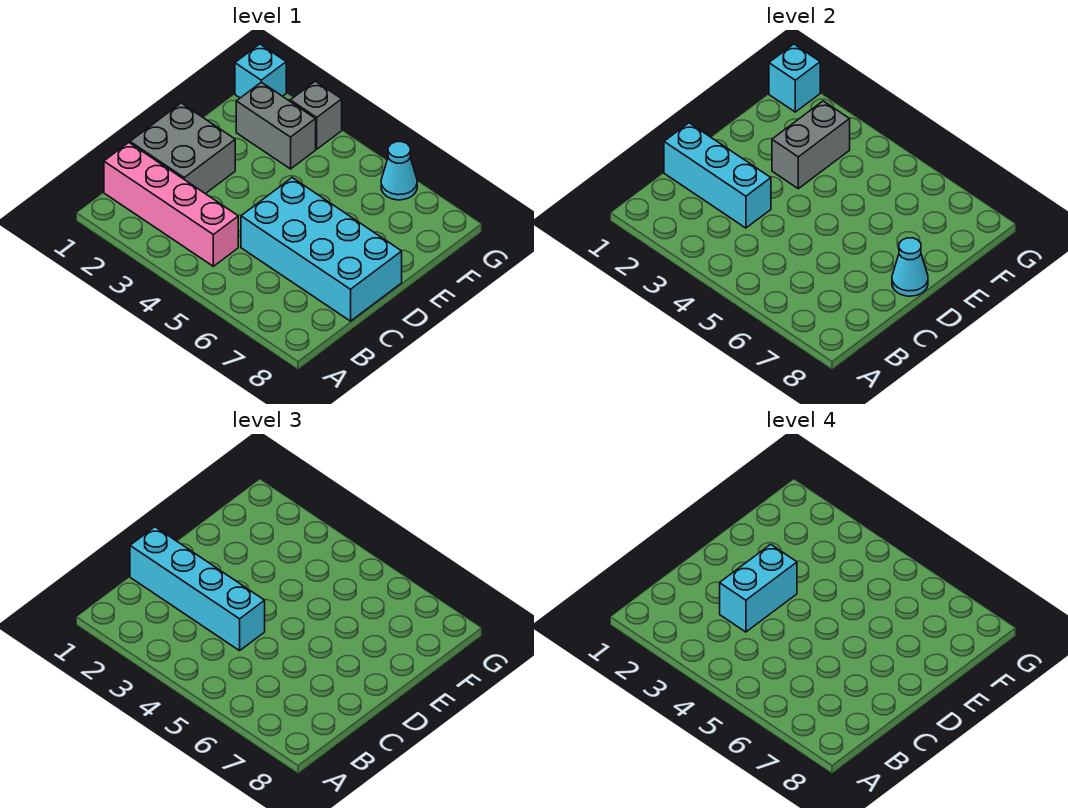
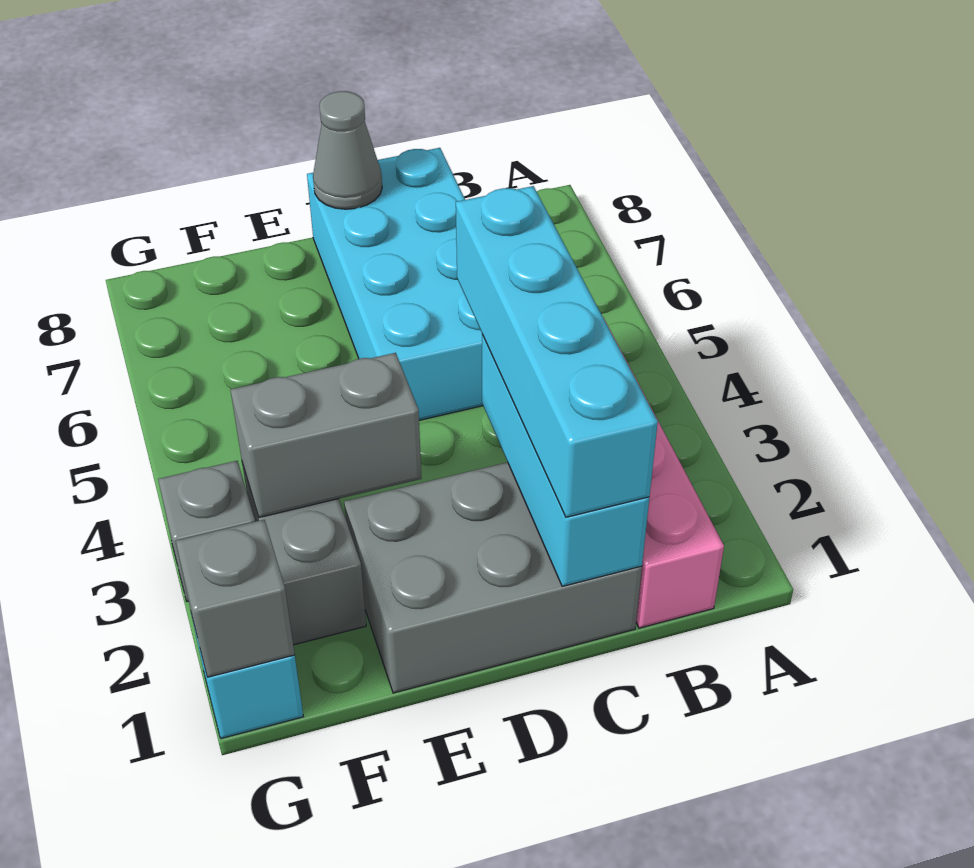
grey brick C1:D2 level 1 -> grey brick C1:E2 level 1
cyan brick C3:D3 level 4 -> none
cyan cone D8 level 2 -> grey cone D8 level 2
cyan brick G1 level 2 -> grey brick G1 level 2
cyan cone G6 level 1 -> none

